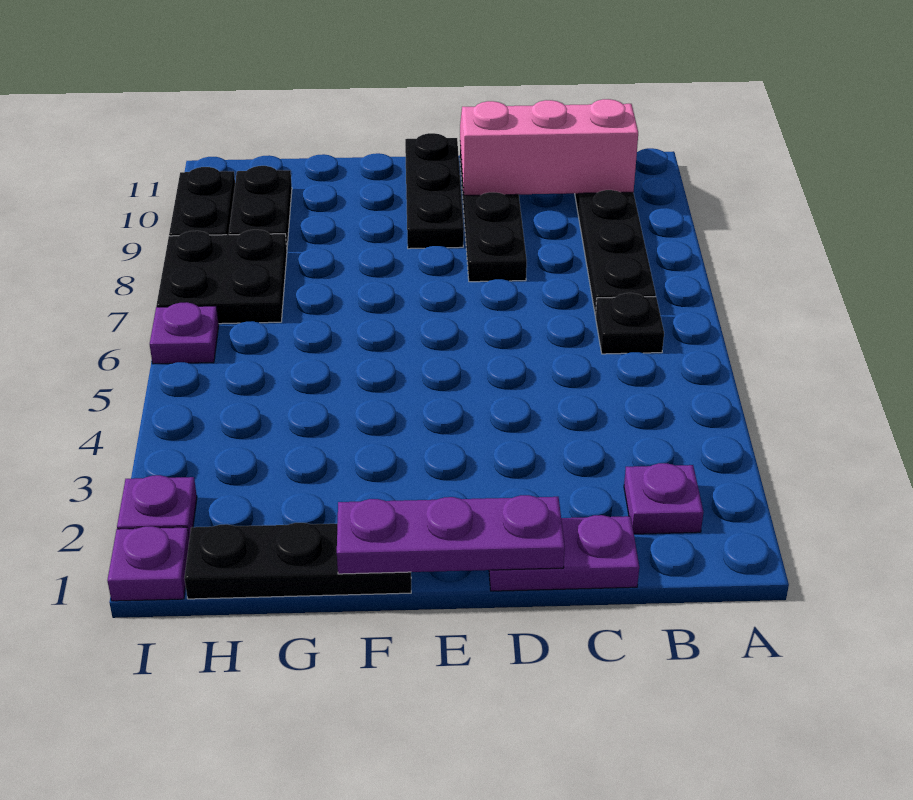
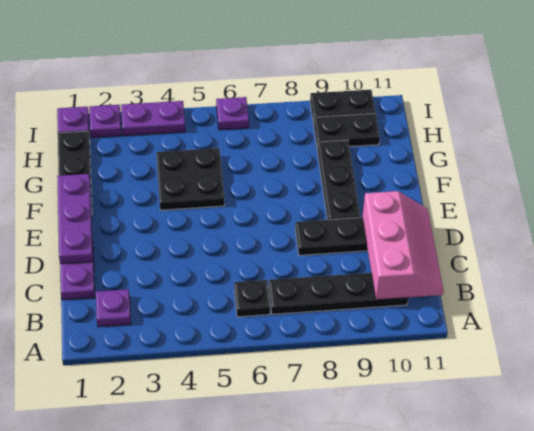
black plate E9:E11 level 1 -> black plate E9:G9 level 1
black plate H7:I8 level 1 -> black plate F4:G5 level 1
none -> purple plate I3:I4 level 1

